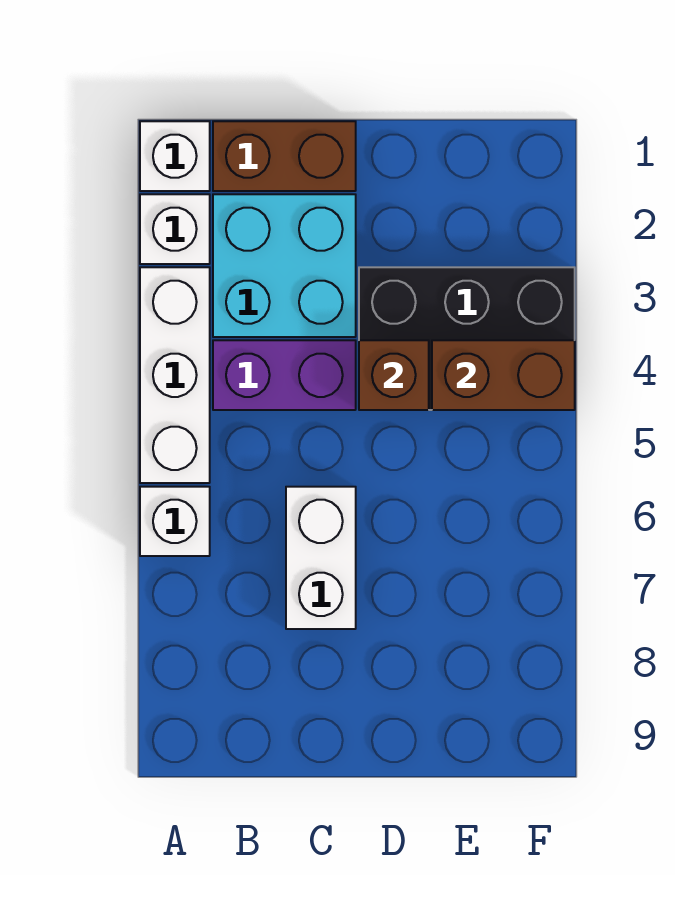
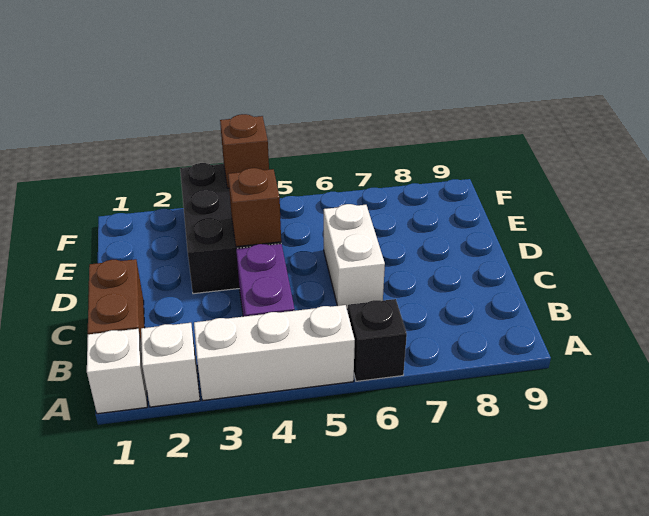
white brick A6 level 1 -> black brick A6 level 1
cyan brick B2:C3 level 1 -> none
white brick C6:C7 level 1 -> white brick C6:D6 level 1
brown brick E4:F4 level 2 -> brown brick F4 level 2

